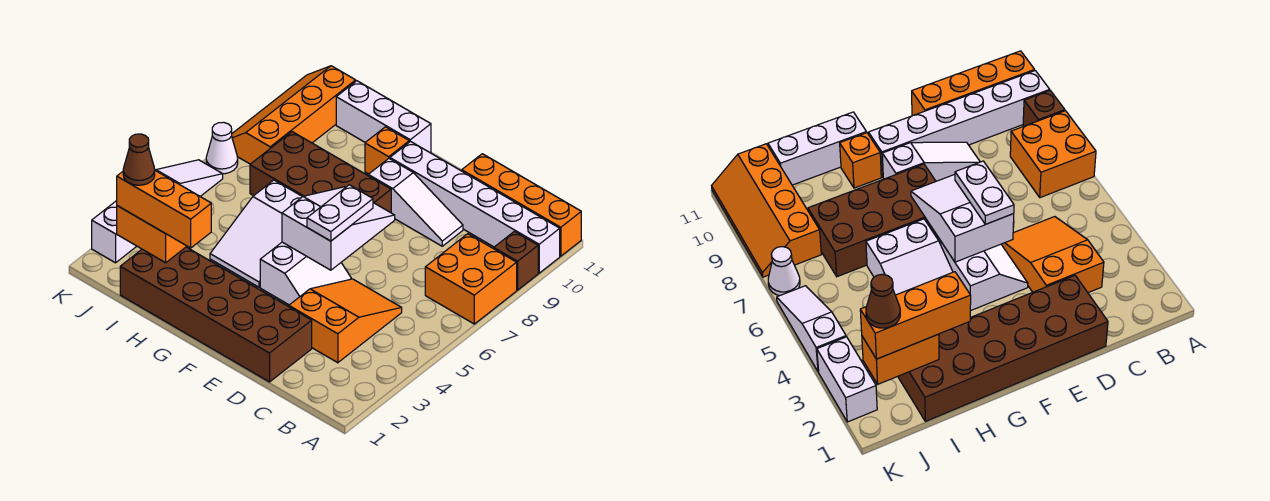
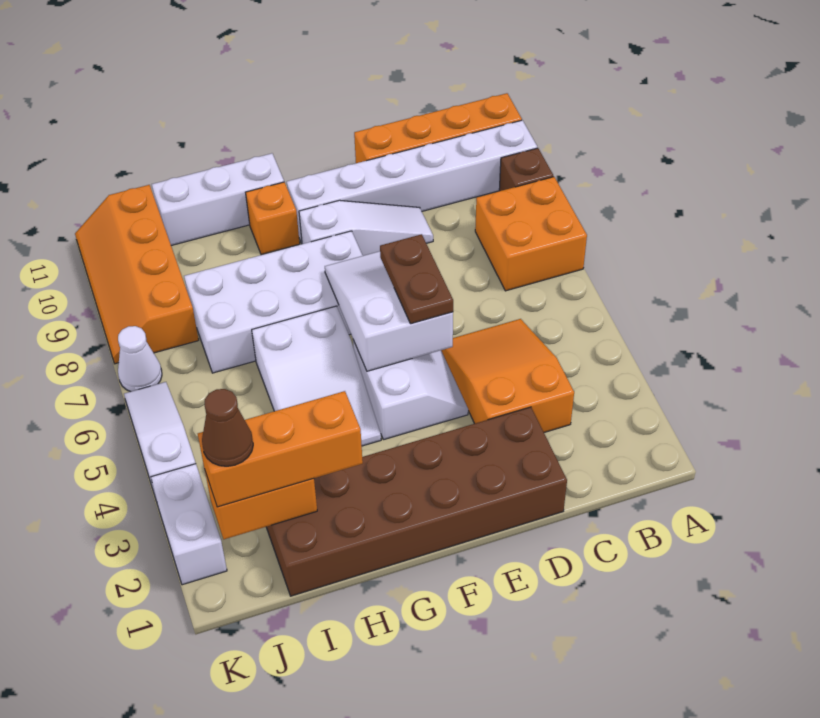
white plate E5:E6 level 3 -> brown plate E5:E6 level 3
brown brick F7:I8 level 1 -> white brick F7:I8 level 1

